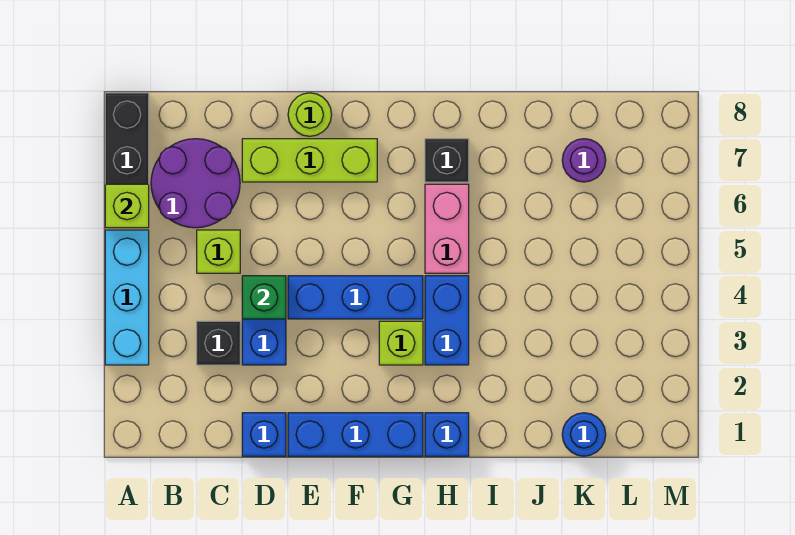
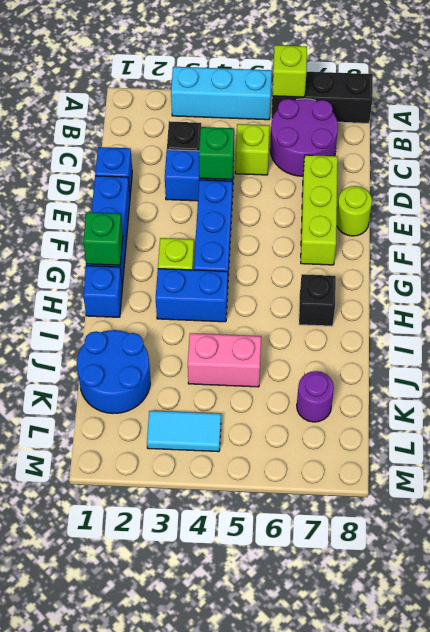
none -> green brick G1 level 2
pink brick H5:H6 level 1 -> pink brick J4:J5 level 1
blue round brick K1 level 1 -> blue round brick J1:K2 level 1
none -> cyan tile L3:L4 level 1

